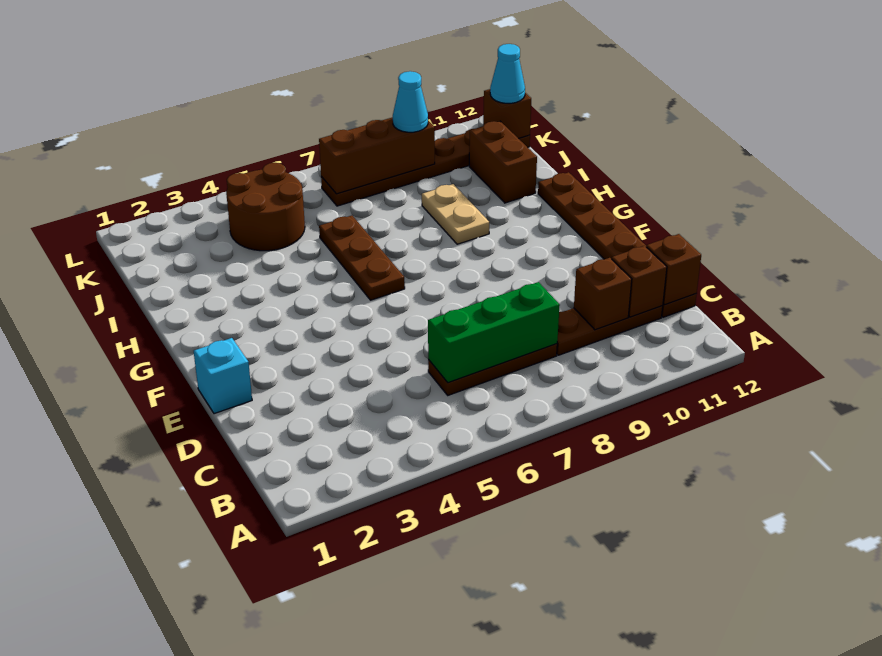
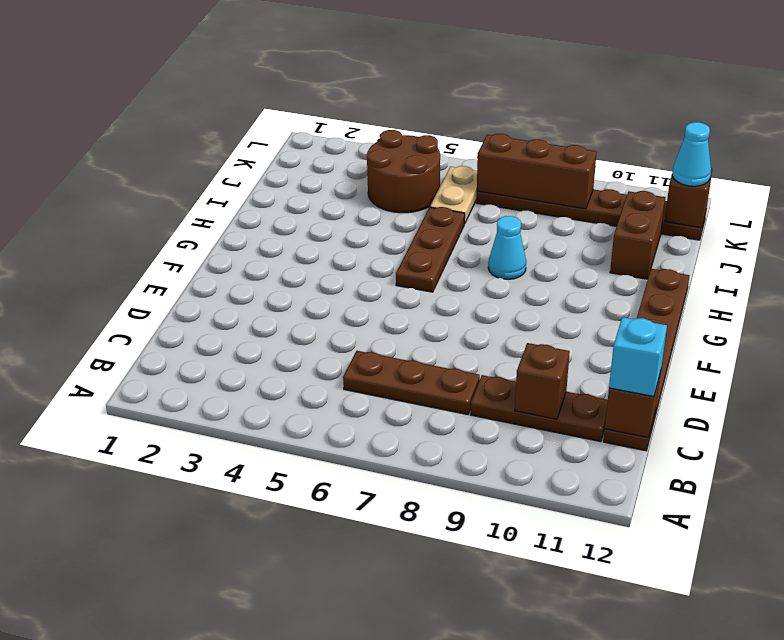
green brick C6:C8 level 2 -> none
brown brick C11 level 2 -> none
cyan brick E1 level 1 -> cyan brick C12 level 3
tan plate H9:I9 level 1 -> tan plate J6:K6 level 1
cyan cone K9 level 3 -> cyan cone H8 level 1

